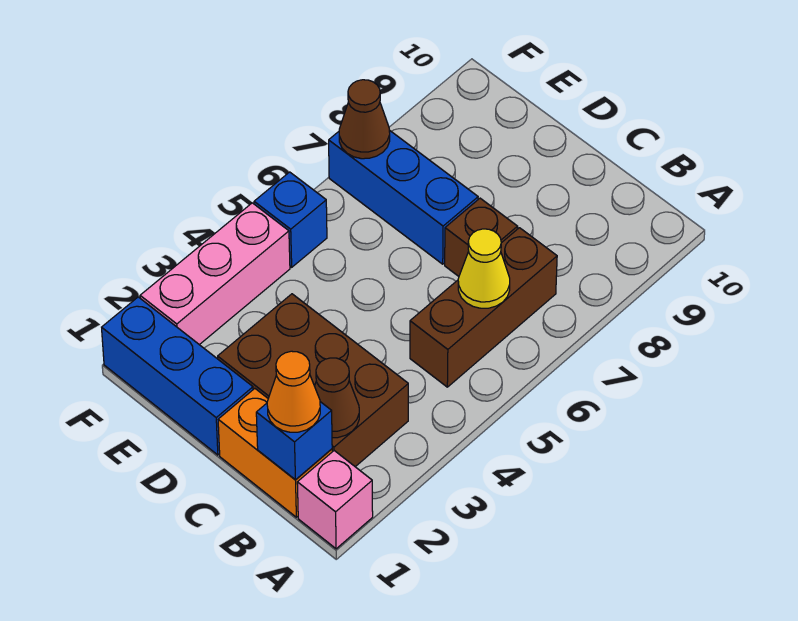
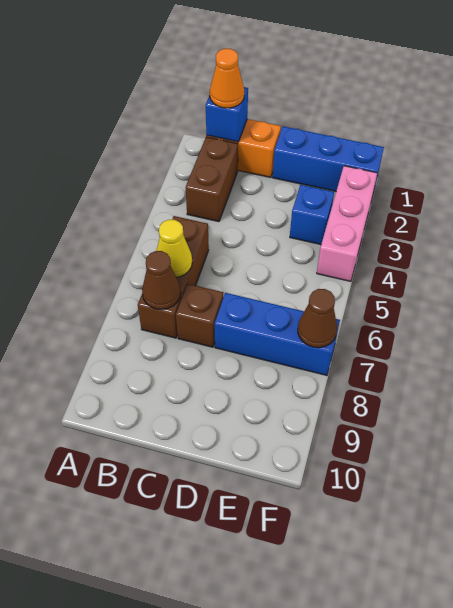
pink brick A1 level 1 -> none
brown brick B2:D3 level 1 -> brown brick B2:B3 level 1
brown cone B2 level 2 -> brown cone B7 level 2
blue brick F5 level 1 -> blue brick E3 level 1

